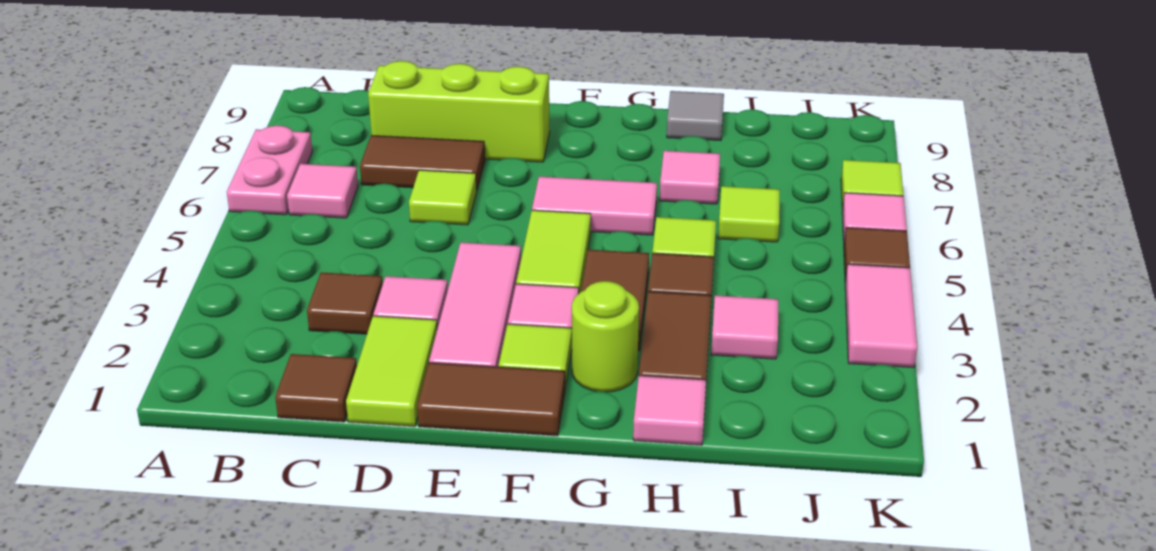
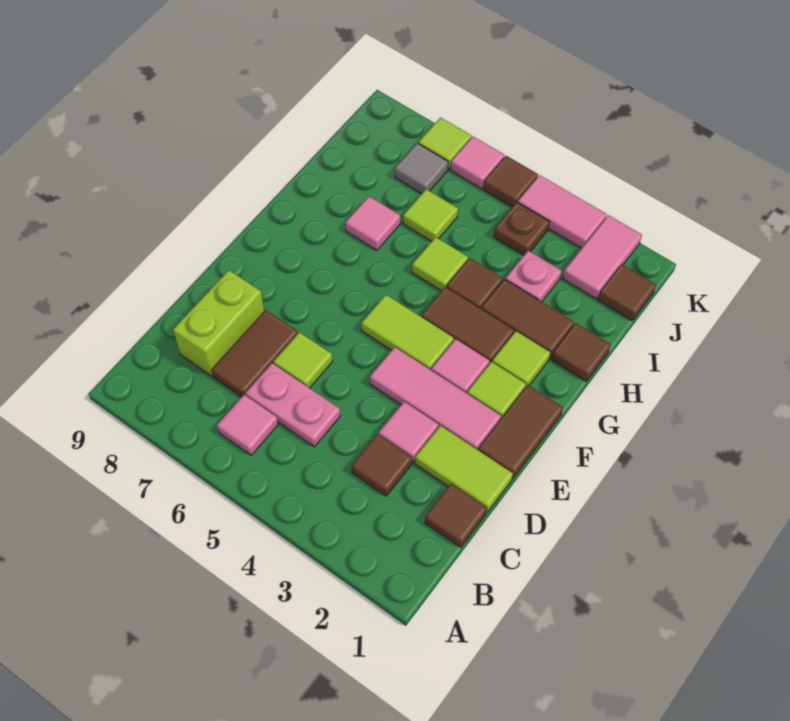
pink plate A6:A7 level 1 -> pink plate C5:C6 level 1
lime brick C8:E8 level 1 -> lime brick C8:D8 level 1
pink tile F6:G6 level 1 -> pink tile J2:K2 level 1
lime round brick G2 level 1 -> lime tile G2 level 1
pink tile H1 level 1 -> brown tile H1 level 1
grey tile H9 level 1 -> grey tile J7 level 1
pink tile I3 level 1 -> pink plate I3 level 1
none -> brown tile J1 level 1
none -> brown plate J4 level 1

